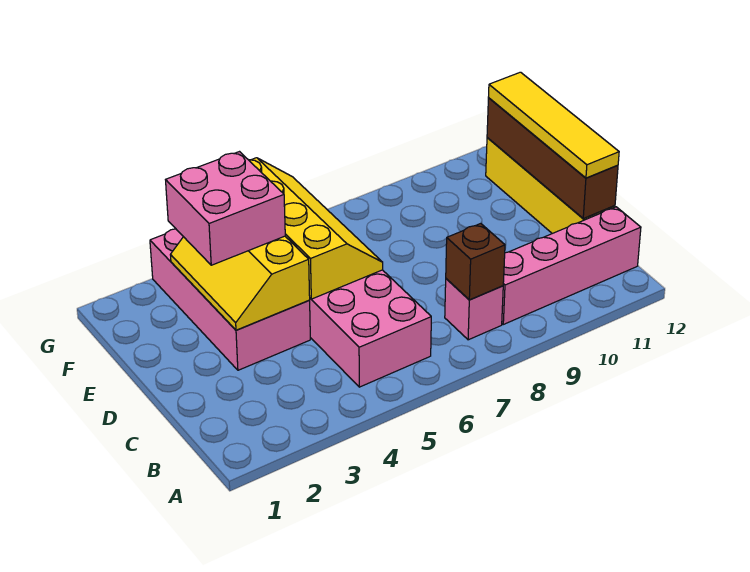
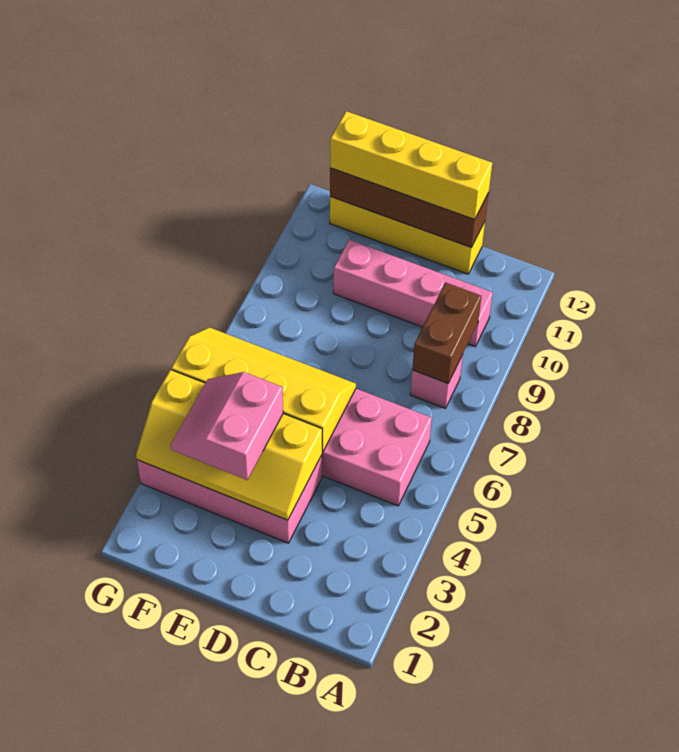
brown brick B8 level 2 -> brown brick B8:B9 level 2
pink brick B9:B12 level 1 -> pink brick B10:E10 level 1
yellow tile C12:F12 level 3 -> yellow brick C12:F12 level 3
yellow slope D3:F4 level 2 top 4 -> yellow slope D3:G4 level 2 top 4
pink brick E3:F4 level 3 -> pink slope E3:F4 level 3 top E

